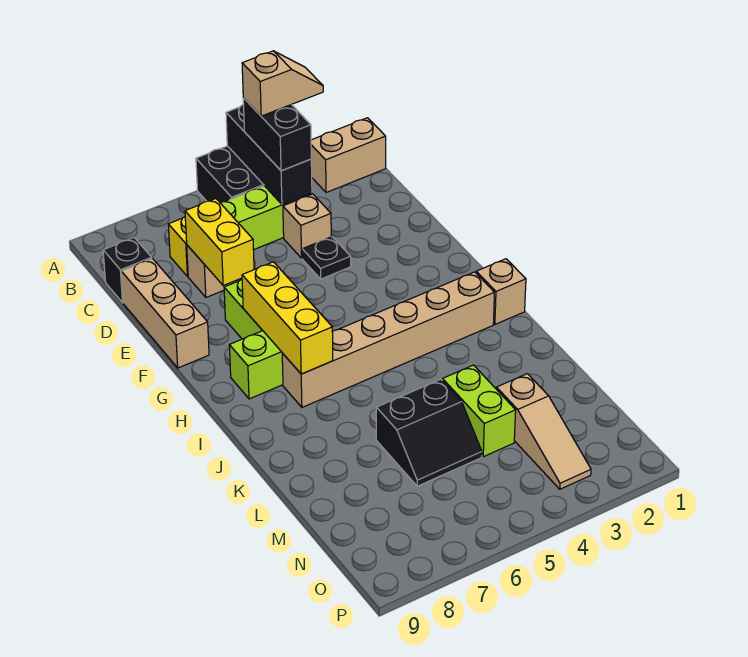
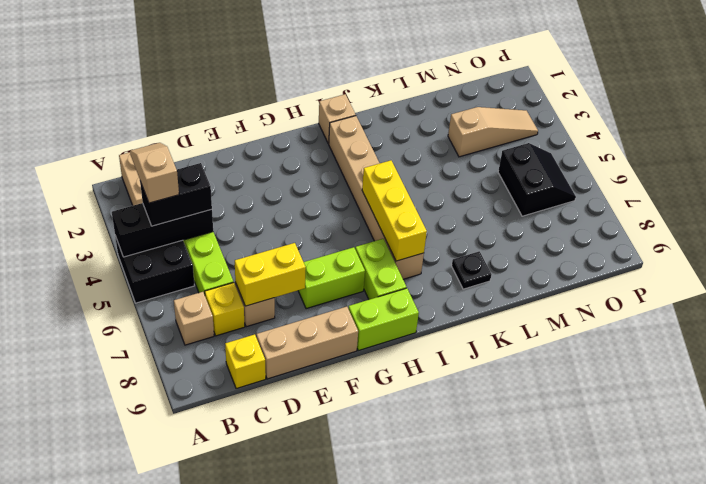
black brick C9 level 1 -> yellow brick C9 level 1
tan brick D4 level 1 -> tan brick B7 level 1
black plate E4 level 1 -> black plate K8 level 1
yellow brick G7:I7 level 2 -> yellow brick I5:I7 level 2
lime brick L4:M4 level 1 -> lime brick G9:H9 level 1
black slope L5:M6 level 1 top L -> black slope N5:O6 level 1 top N

